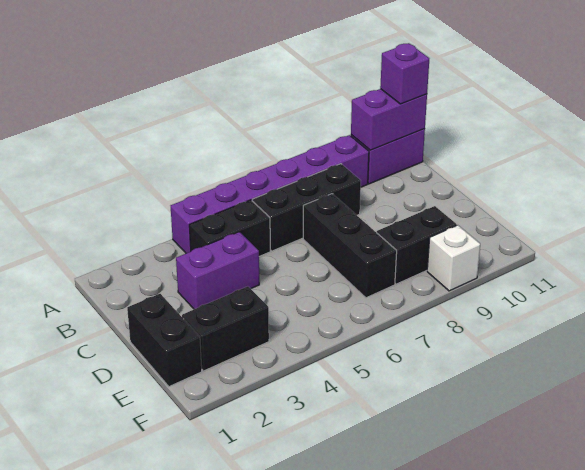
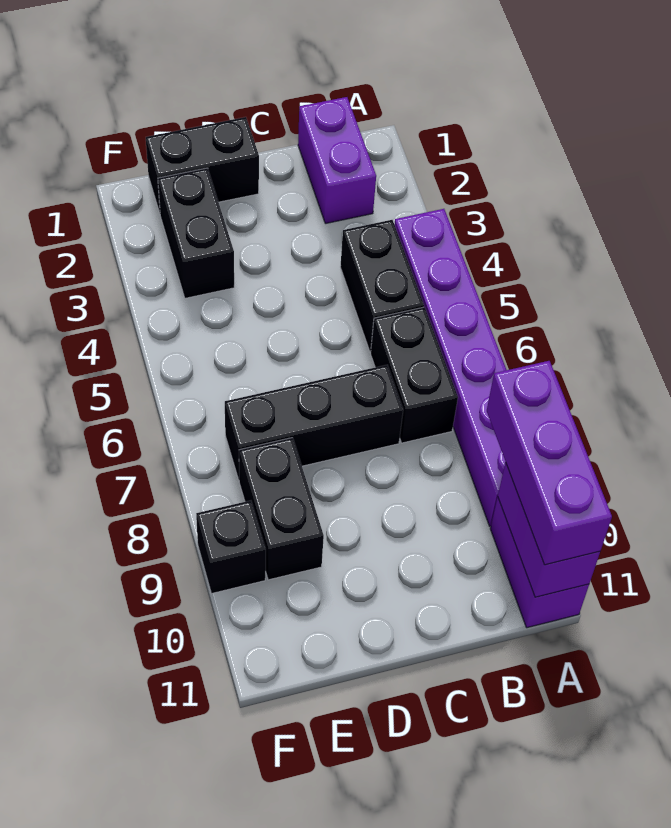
purple brick A11 level 3 -> purple brick A9:A11 level 3
black brick B6:B8 level 1 -> black brick B6:B7 level 1
purple brick C3:C4 level 1 -> purple brick B1:B2 level 1
white brick F9 level 1 -> black brick F9 level 1

